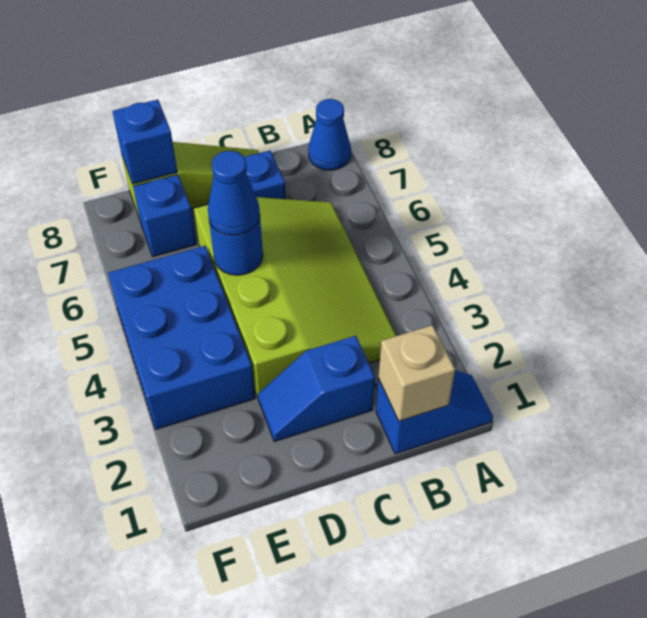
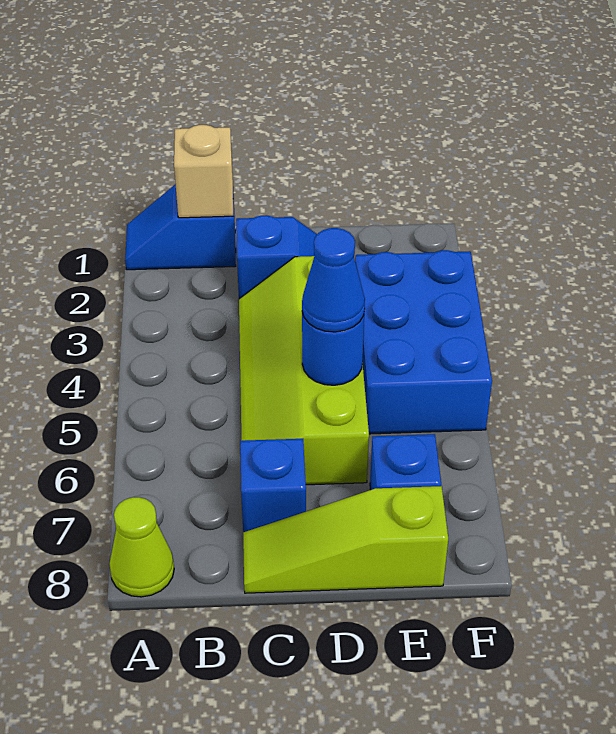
blue cone A8 level 1 -> lime cone A8 level 1
lime slope B3:D6 level 1 top D -> lime slope C3:D6 level 1 top D
blue brick E8 level 2 -> none

